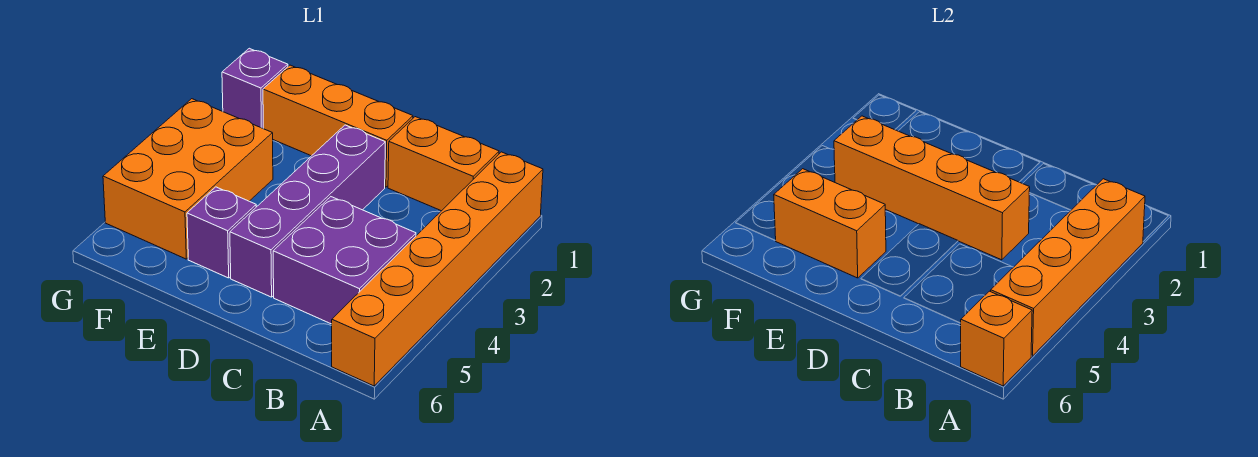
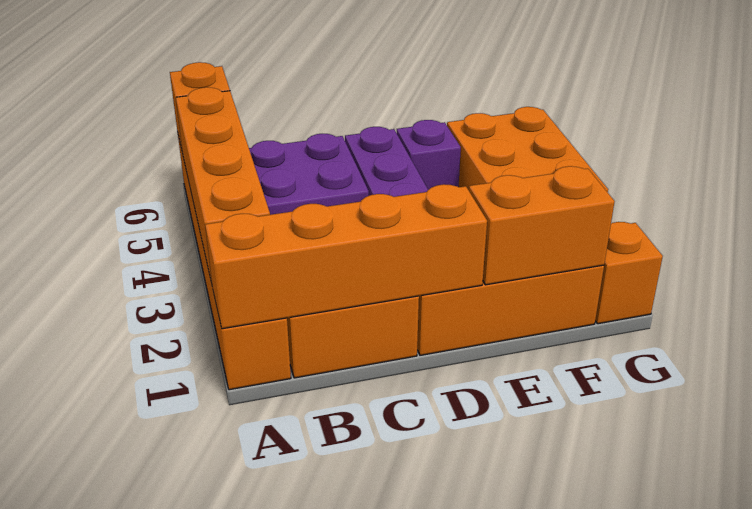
orange brick C3:F3 level 2 -> orange brick A1:D1 level 2
orange brick E5:F5 level 2 -> orange brick E1:F1 level 2
purple brick G1 level 1 -> orange brick G1 level 1

